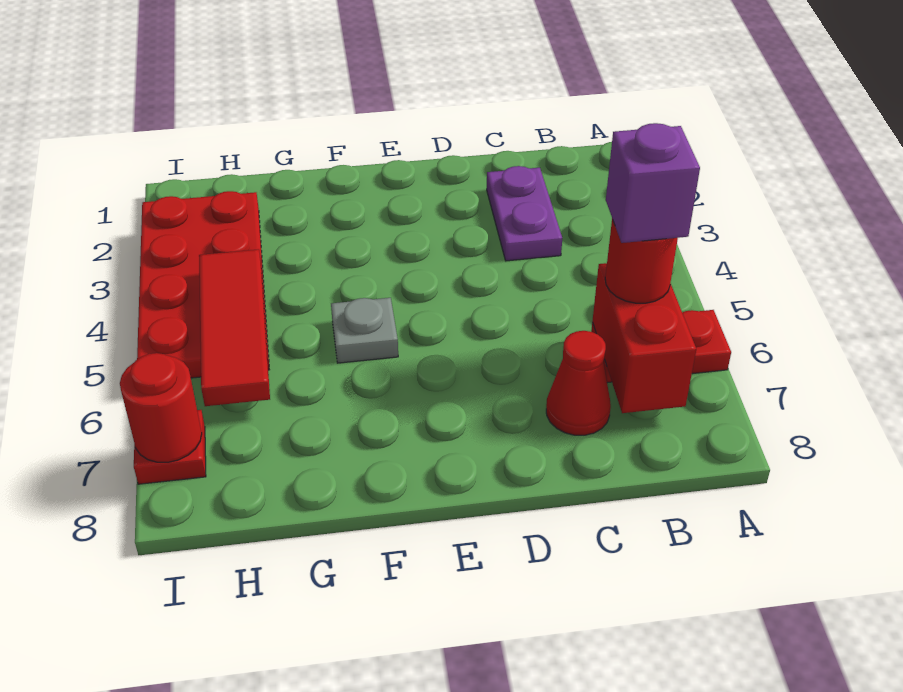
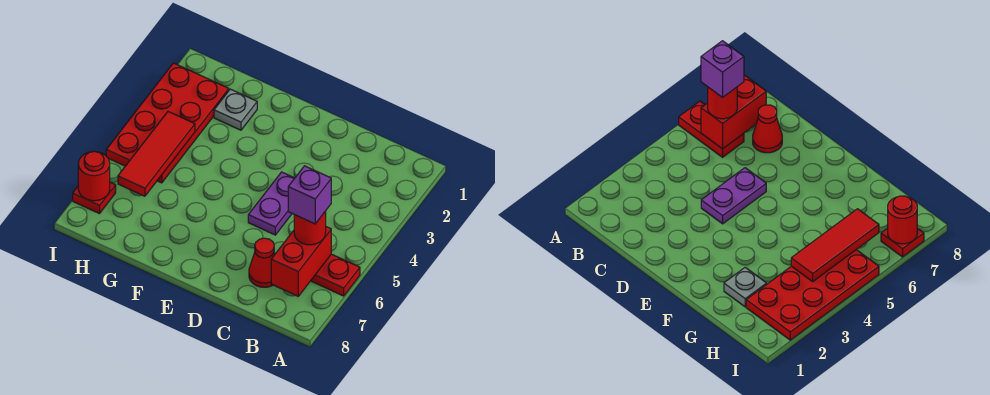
purple plate C2:C3 level 1 -> purple plate D4:D5 level 1
grey plate F5 level 1 -> grey plate G2 level 1

